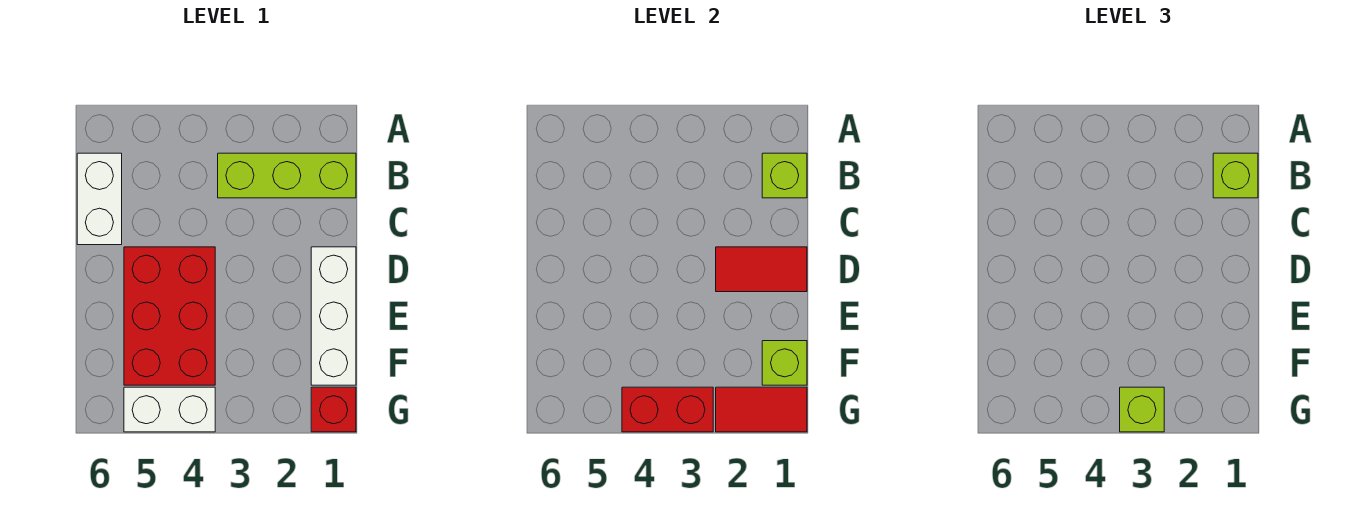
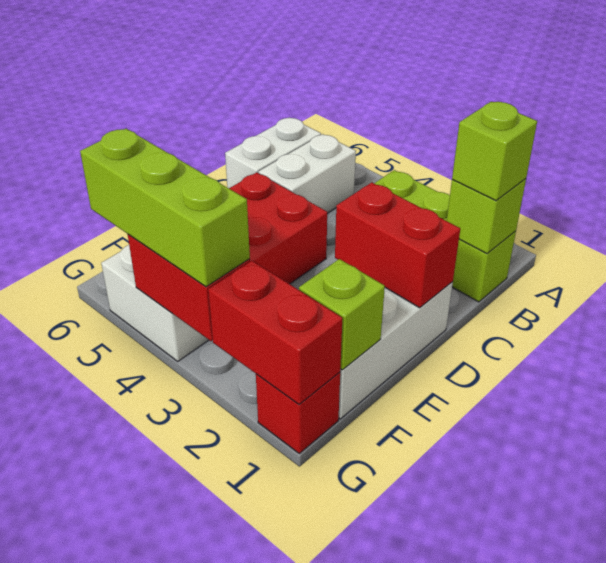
none -> white brick B5:C5 level 1
red tile D1:D2 level 2 -> red brick D1:D2 level 2
red tile G1:G2 level 2 -> red brick G1:G2 level 2
lime brick G3 level 3 -> lime brick G3:G5 level 3

